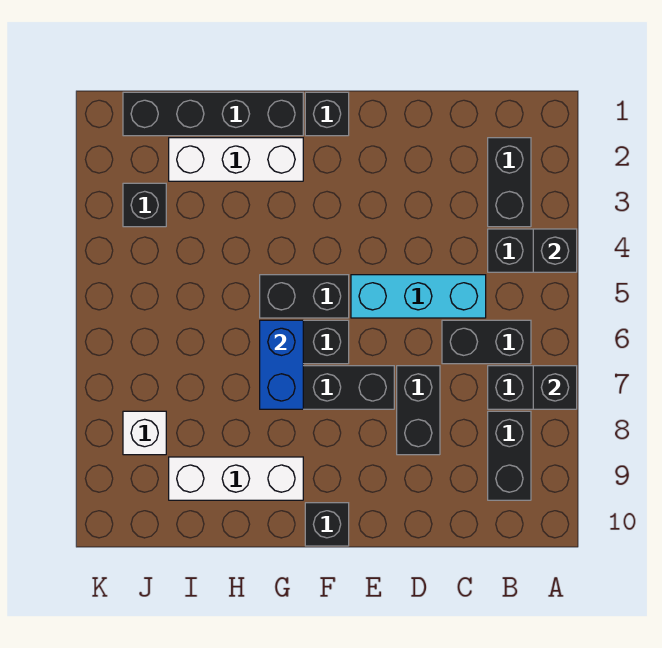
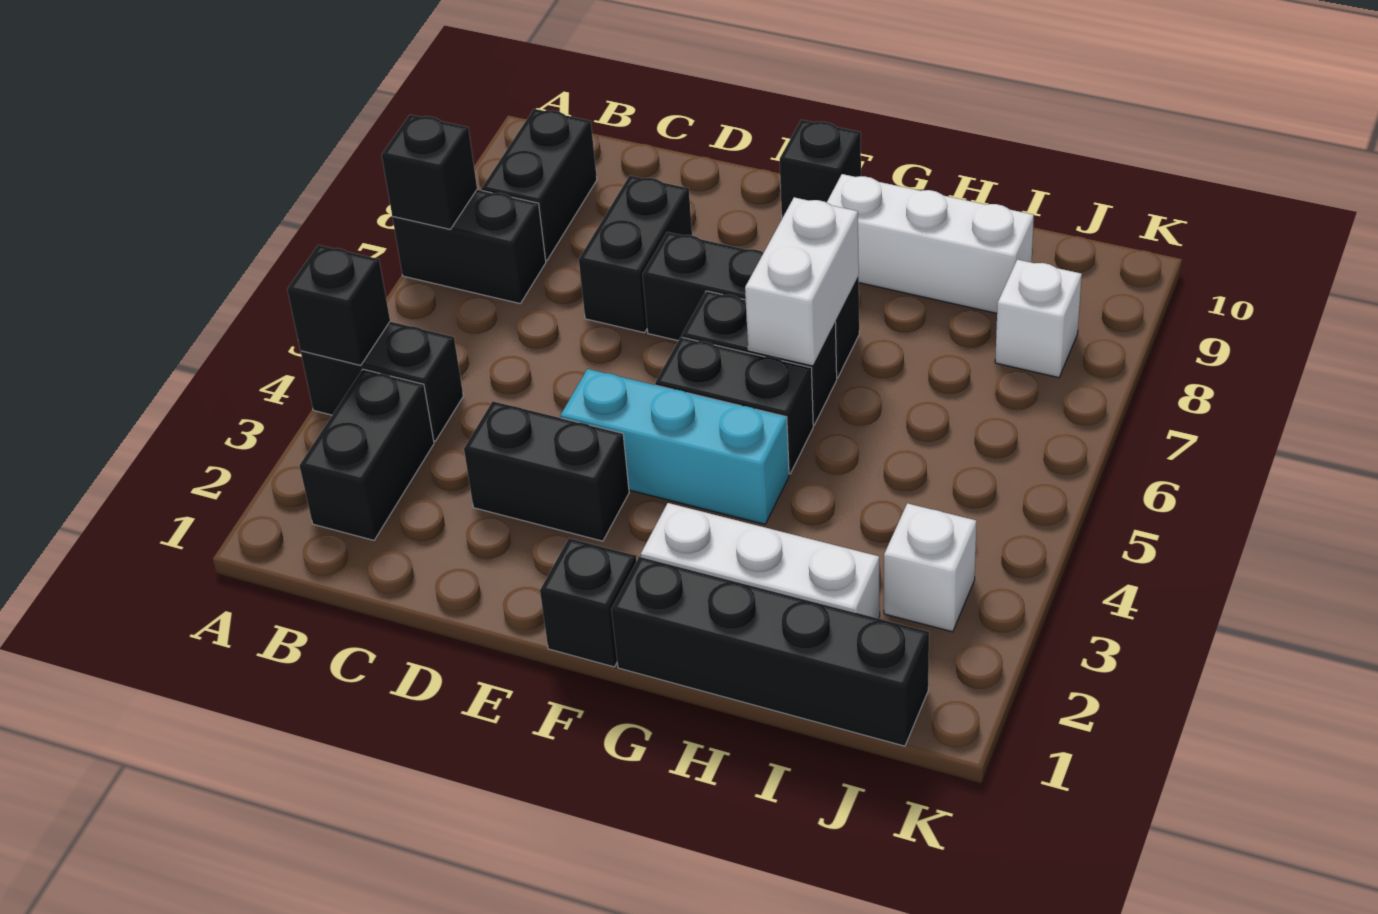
black brick B6:C6 level 1 -> black brick D3:E3 level 1
cyan brick C5:E5 level 1 -> cyan brick E4:G4 level 1
blue brick G6:G7 level 2 -> white brick G6:G7 level 2
black brick J3 level 1 -> white brick J3 level 1

